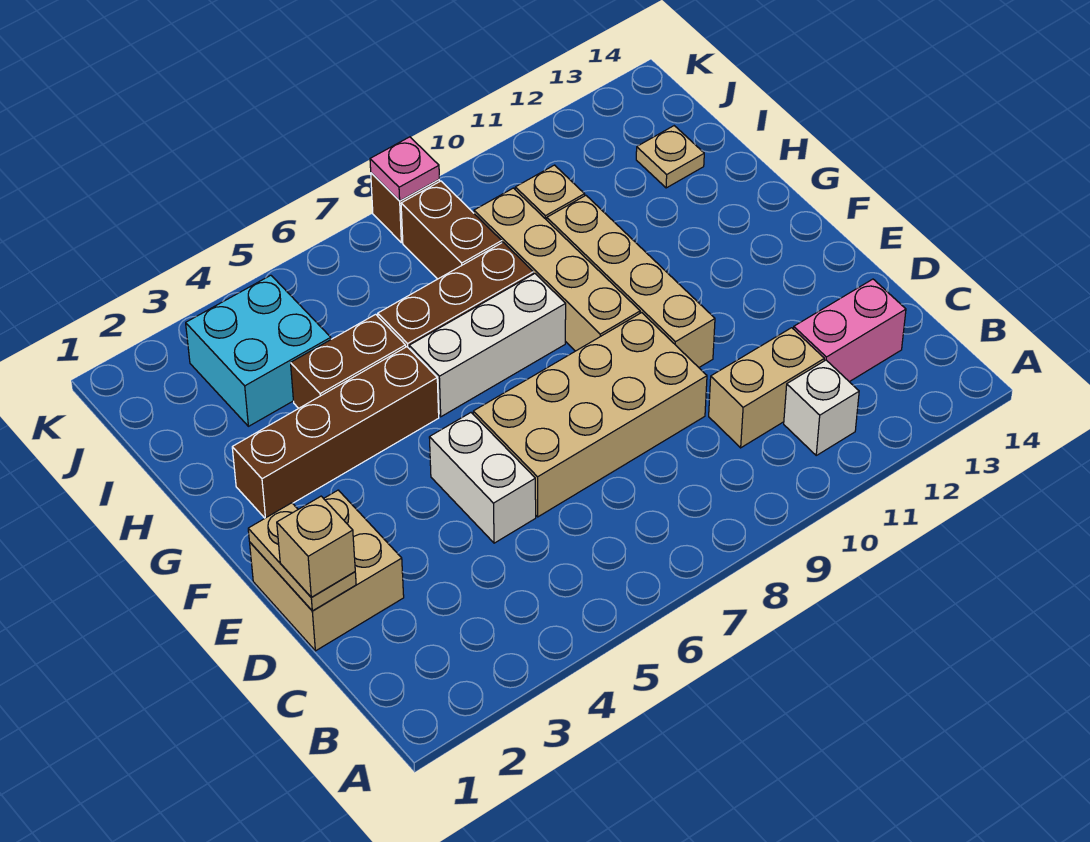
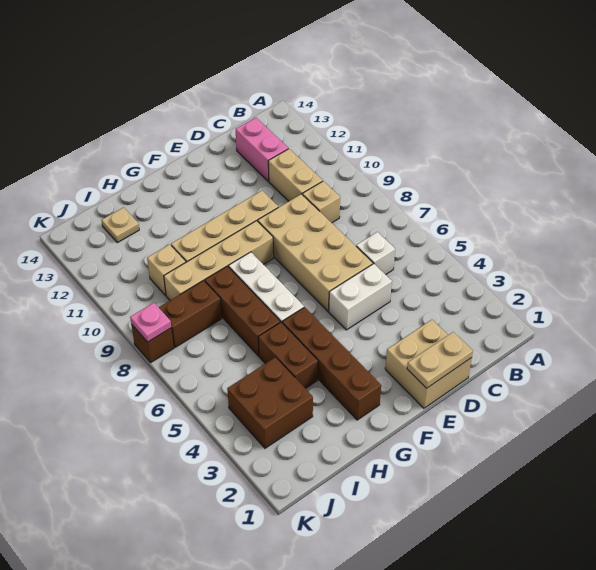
white brick B11 level 1 -> white brick C6 level 1
tan brick D1 level 3 -> tan brick C9 level 1
cyan brick I3:J4 level 1 -> brown brick I3:J4 level 1

